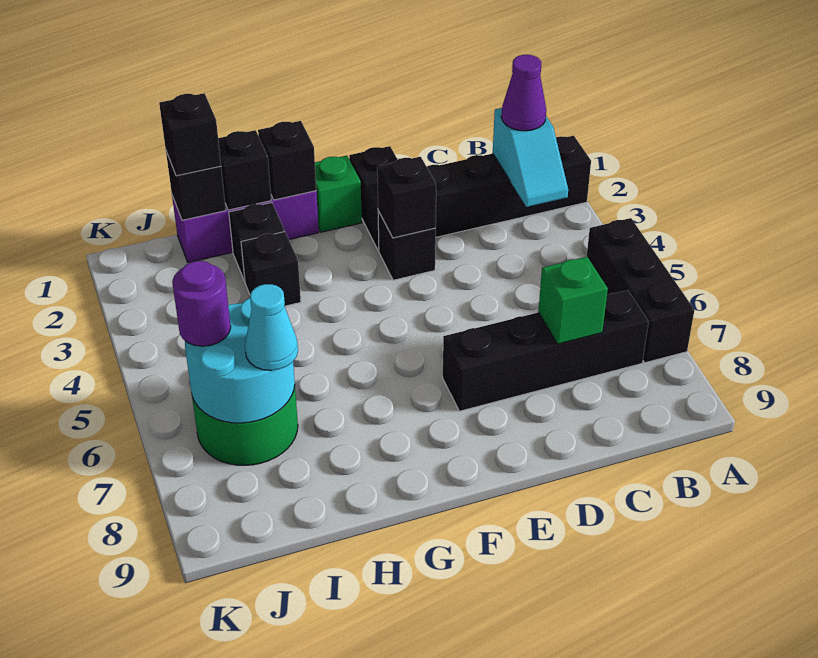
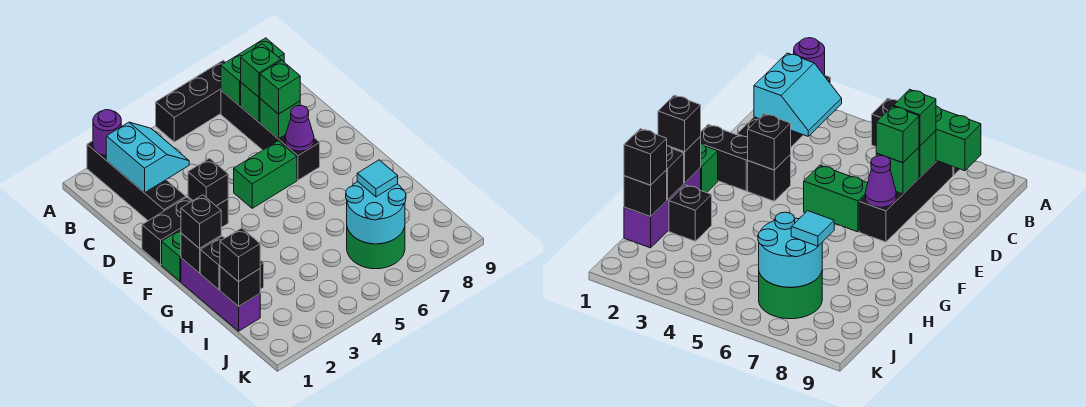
cyan slope B2:B3 level 2 top 2 -> cyan slope B2:C3 level 2 top 2
purple cone B2 level 3 -> purple cone E7 level 2
none -> green brick B7:B8 level 2
none -> green brick C7 level 3
none -> green brick D7 level 2
none -> green brick D7 level 3
none -> green brick E5:E6 level 1
black brick H3 level 1 -> black brick G1 level 3
cyan cone I7 level 3 -> cyan tile I7 level 3
purple round brick J6 level 3 -> purple round brick A2 level 2

